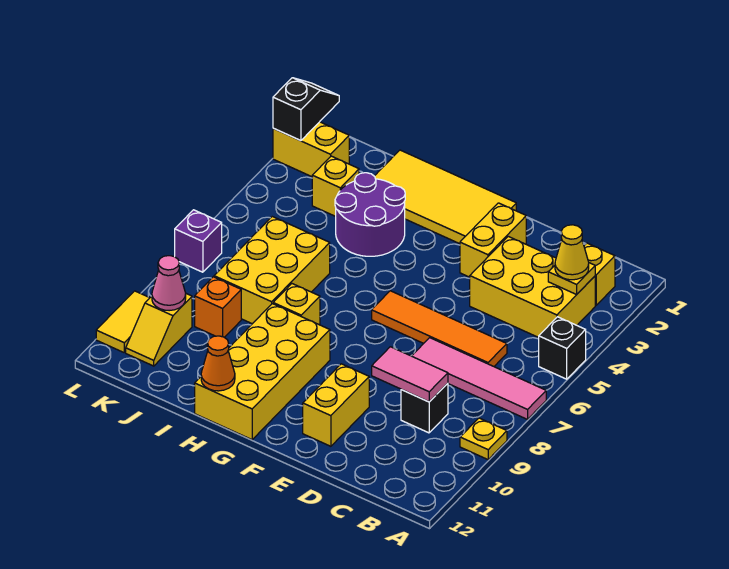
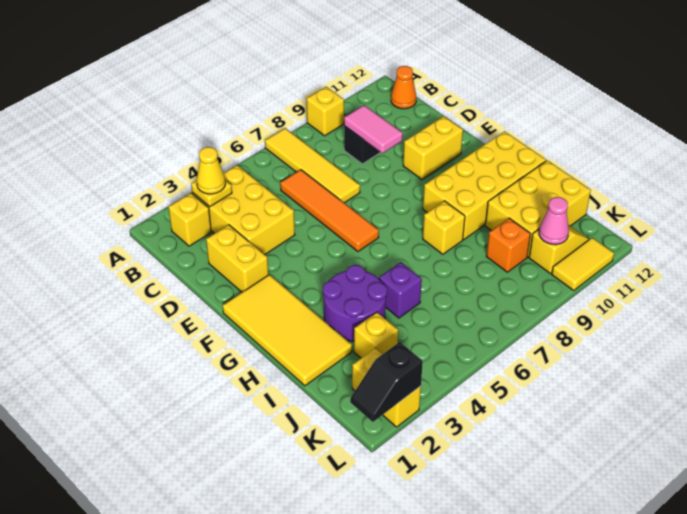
black brick A5 level 1 -> none
pink tile A7:D7 level 1 -> yellow tile A7:D7 level 1
yellow plate A9 level 1 -> yellow brick A9 level 1
yellow brick E2:E3 level 1 -> yellow brick D2:E2 level 1
orange cone H12 level 2 -> orange cone B12 level 1
yellow brick I6:J8 level 1 -> yellow brick I10:J12 level 1
purple brick L7 level 1 -> purple brick I5 level 1

